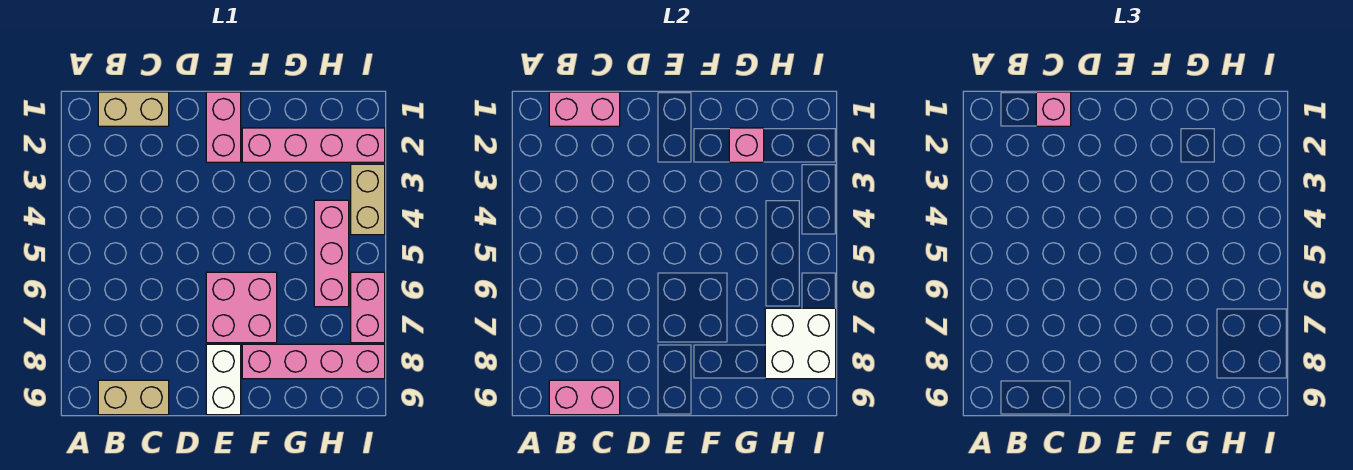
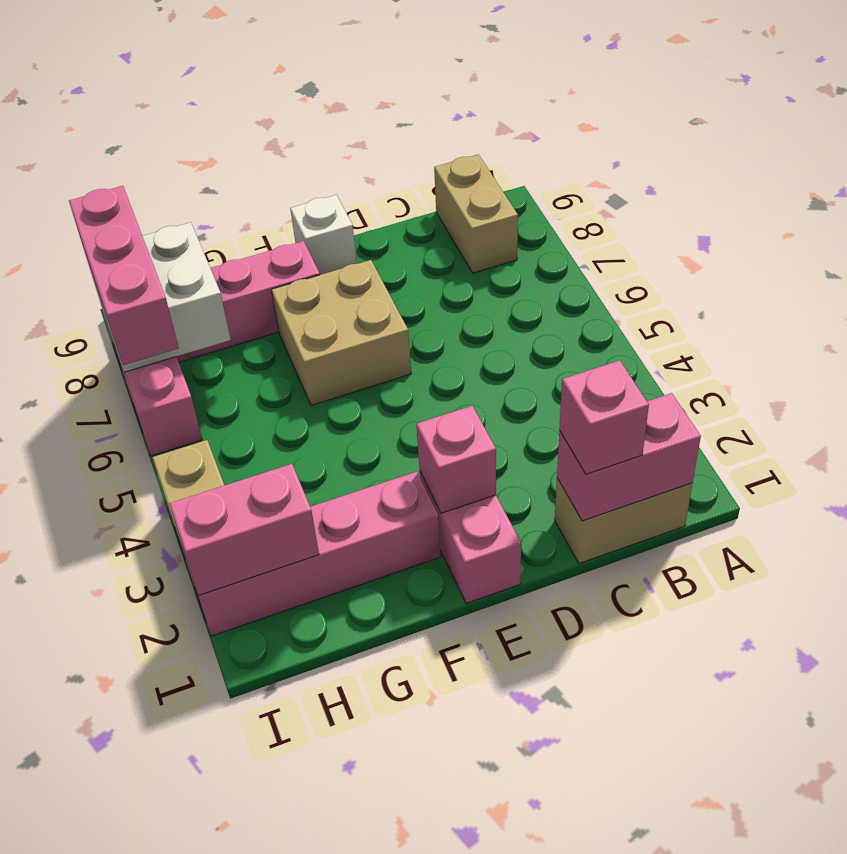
tan brick B9:C9 level 1 -> tan brick B8:B9 level 1
pink brick B9:C9 level 2 -> pink brick H2:I2 level 2
pink brick E6:F7 level 1 -> tan brick E6:F7 level 1
white brick E8:E9 level 1 -> white brick E9 level 1
pink brick G2 level 2 -> pink brick E2 level 2
pink brick H4:H6 level 1 -> pink brick I6:I8 level 3

